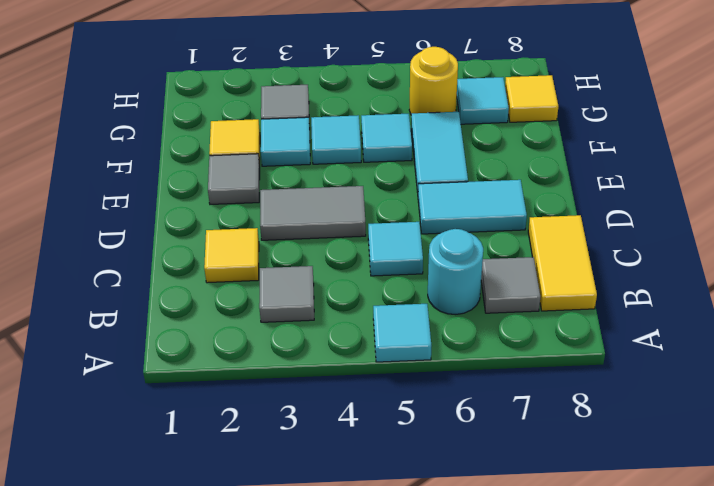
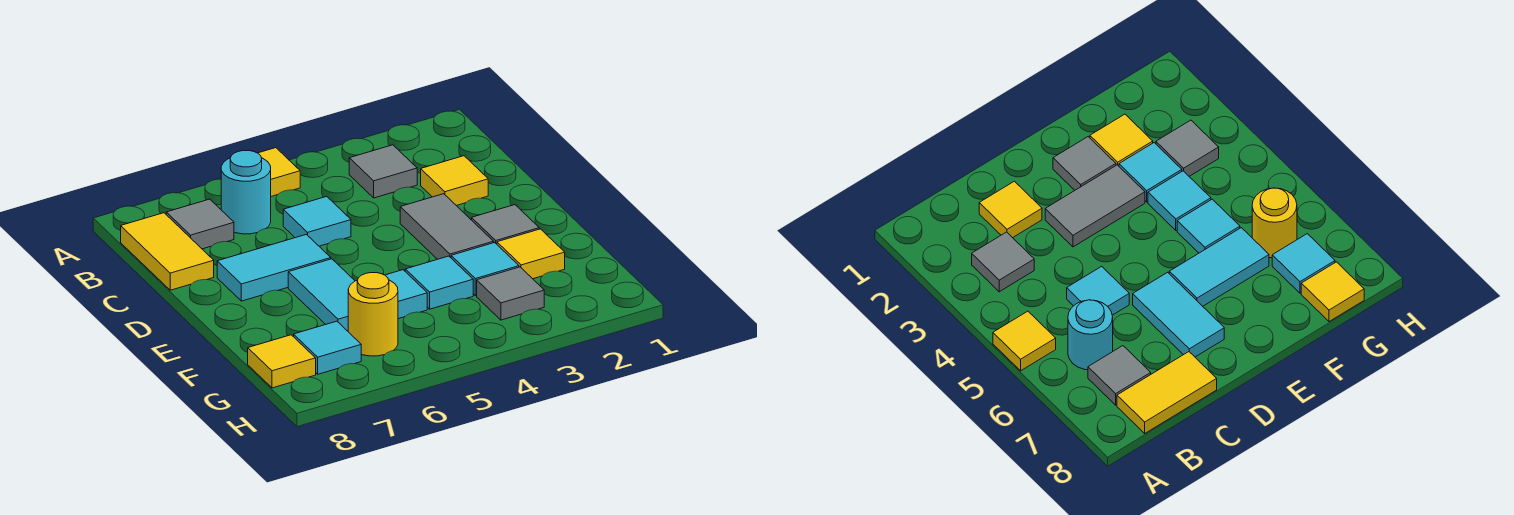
cyan tile A5 level 1 -> yellow tile A5 level 1
grey tile D3:D4 level 1 -> grey tile D3:E3 level 1

